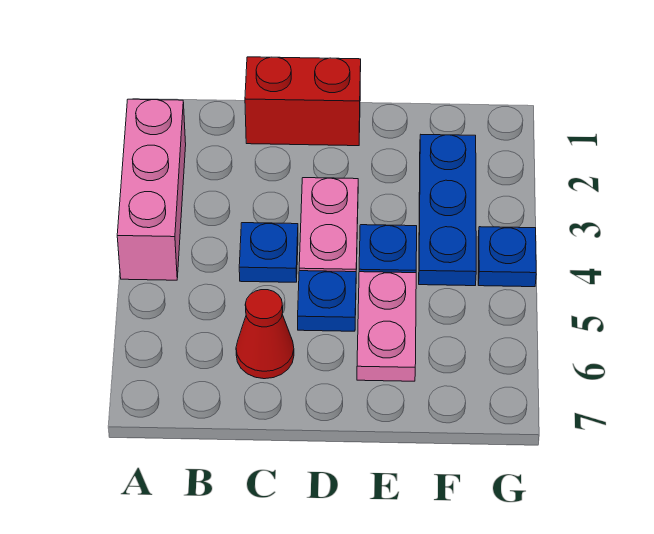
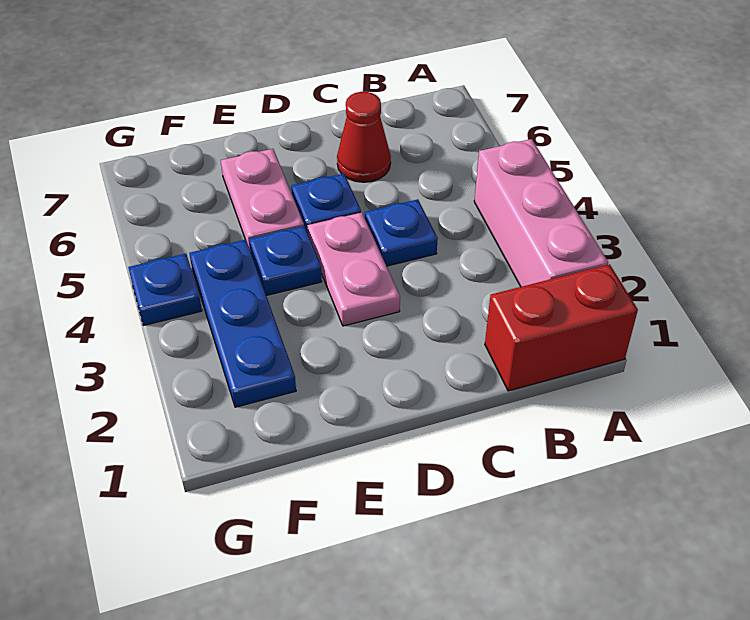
red brick C1:D1 level 1 -> red brick A1:B1 level 1

